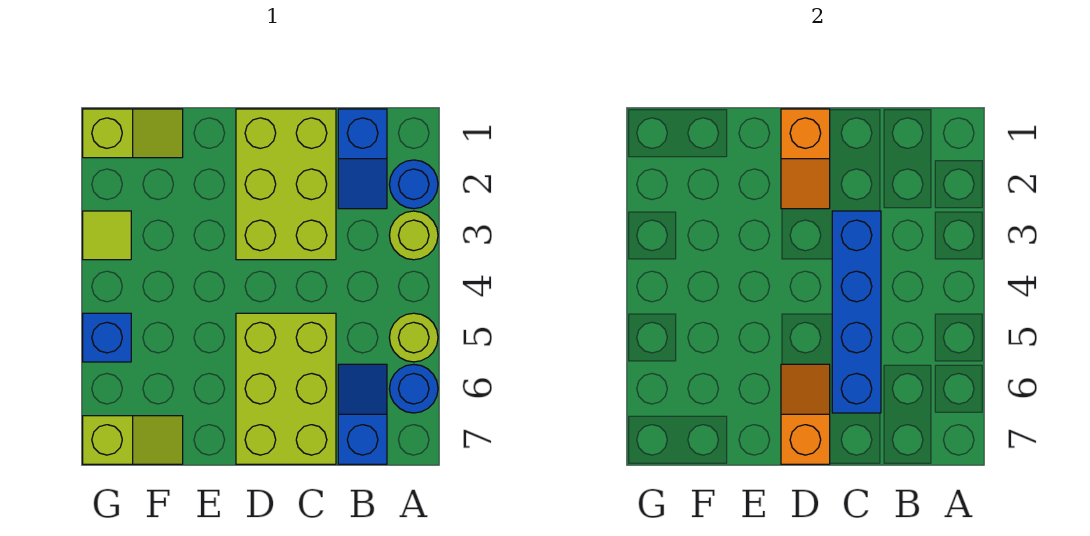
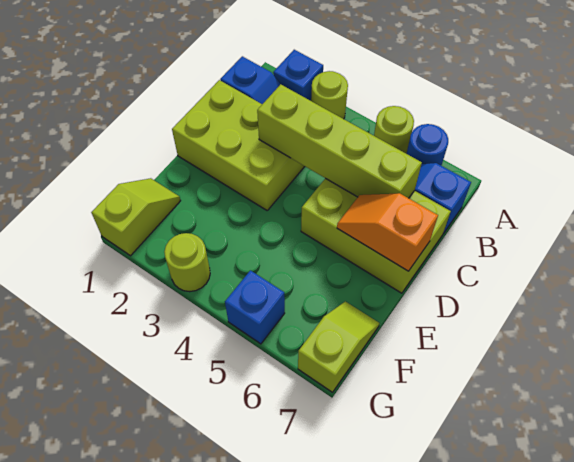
blue round brick A2 level 1 -> blue brick A2 level 1
blue brick C3:C6 level 2 -> lime brick C3:C6 level 2
orange slope D1:D2 level 2 top 1 -> none
lime tile G3 level 1 -> lime round brick G3 level 1

